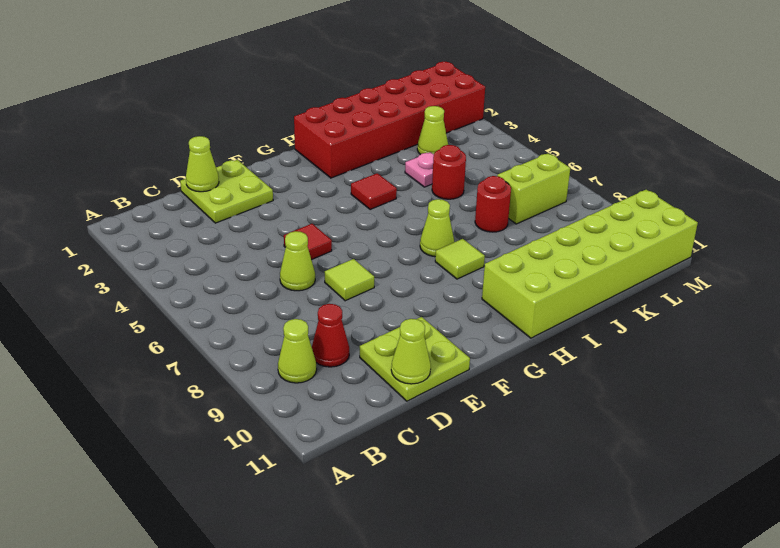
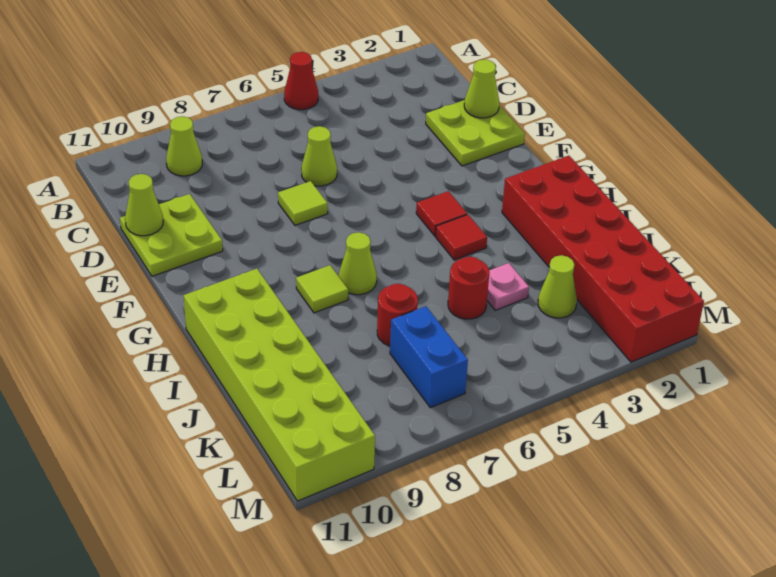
red cone C9 level 1 -> red cone A5 level 1
red tile E5 level 1 -> red tile G4 level 1
lime brick K7:L7 level 1 -> blue brick K7:L7 level 1

